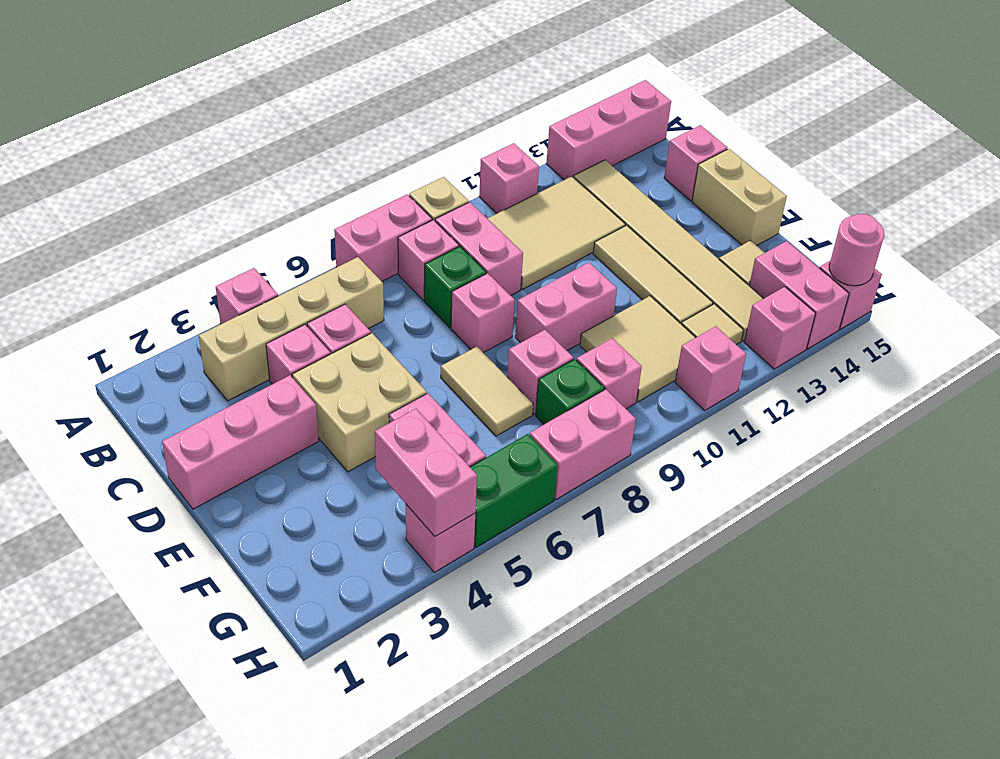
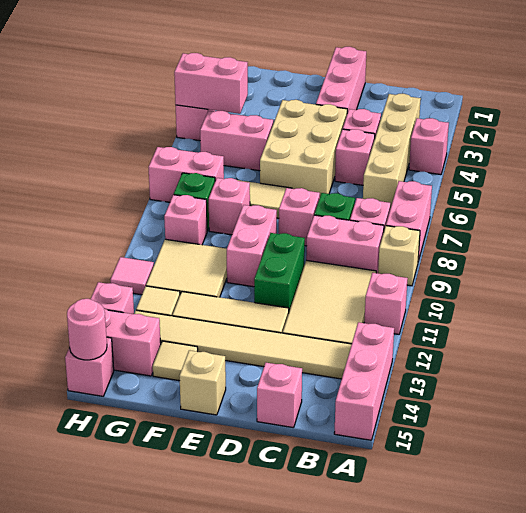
tan brick D4:E5 level 1 -> tan brick D4:E6 level 1
tan brick D15:E15 level 1 -> tan brick E15 level 1
green brick H5:H6 level 1 -> green brick D10:D11 level 1
pink brick H7:H8 level 1 -> pink brick G7:H7 level 1
pink brick H11 level 1 -> pink tile H11 level 1

